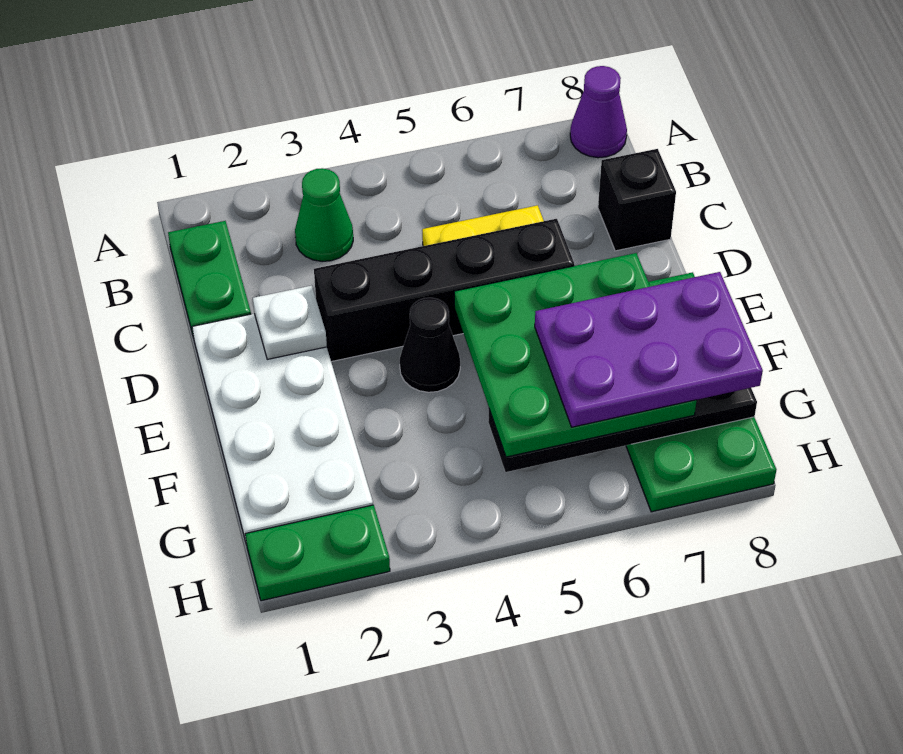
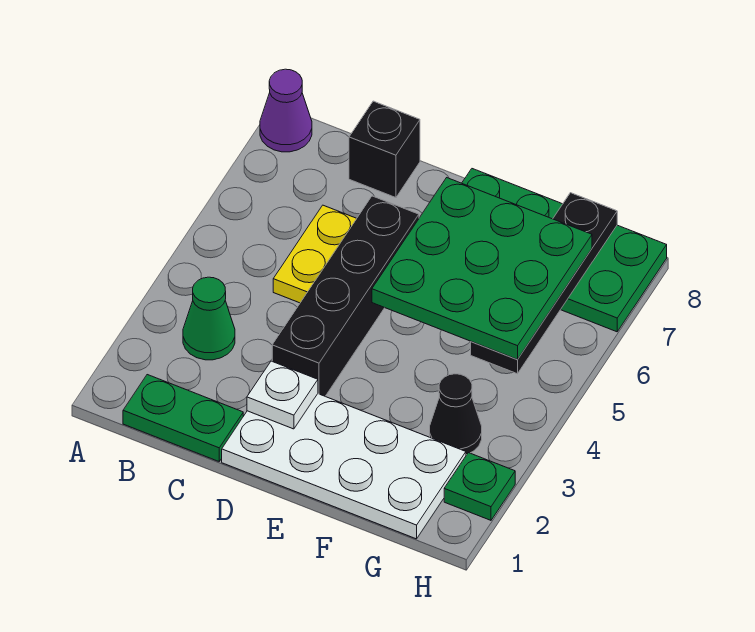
black cone E4 level 1 -> black cone G3 level 1
purple plate F6:G8 level 4 -> none
green plate H1:H2 level 1 -> green plate H2 level 1

